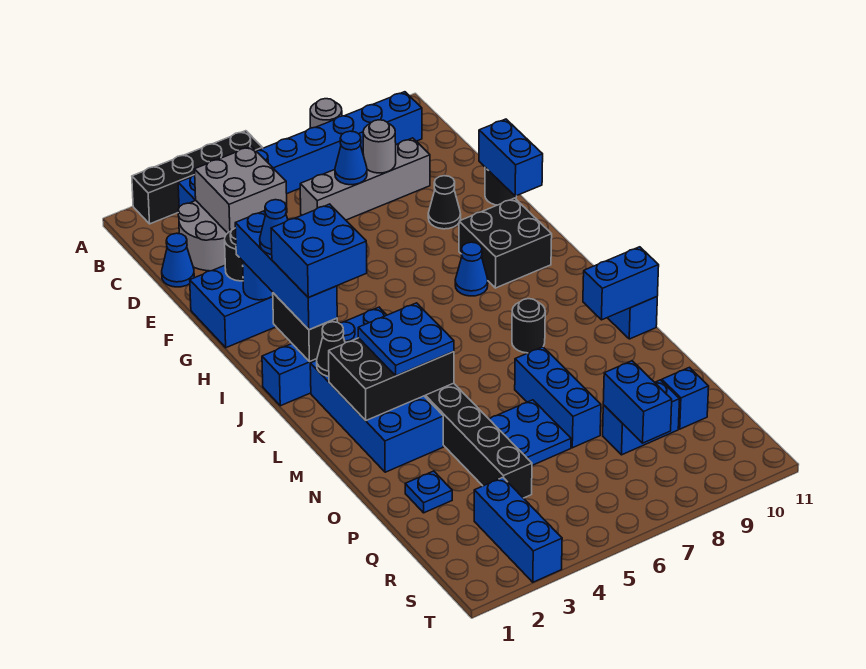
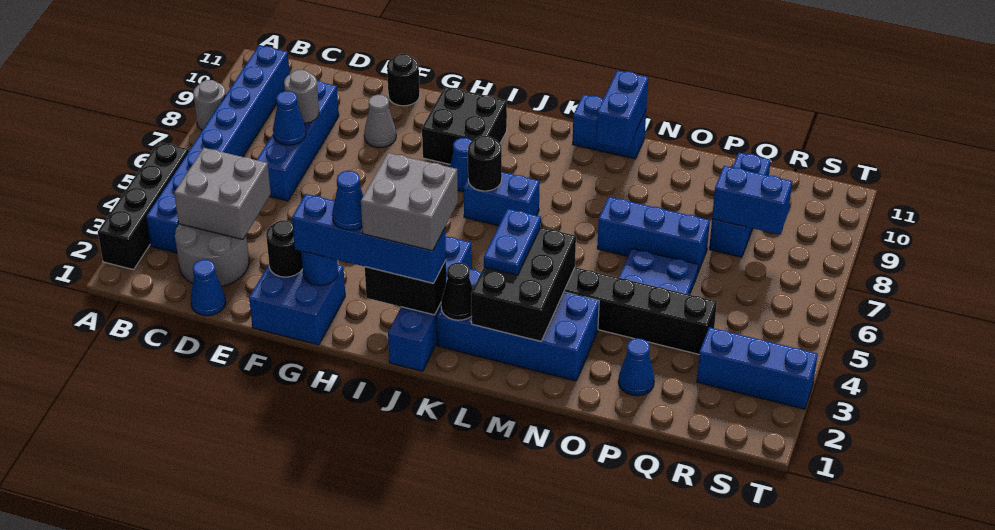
grey brick D6:D9 level 1 -> blue brick D6:D9 level 1
black cone F9 level 1 -> grey cone F9 level 1
blue brick F11:G11 level 2 -> blue brick J7:K7 level 1
blue brick I2:J3 level 4 -> grey brick I2:J3 level 4
blue plate L3:M4 level 3 -> blue plate L3:L4 level 3
black round brick L8 level 1 -> black round brick J7 level 2
blue plate P2 level 1 -> blue cone P2 level 1

